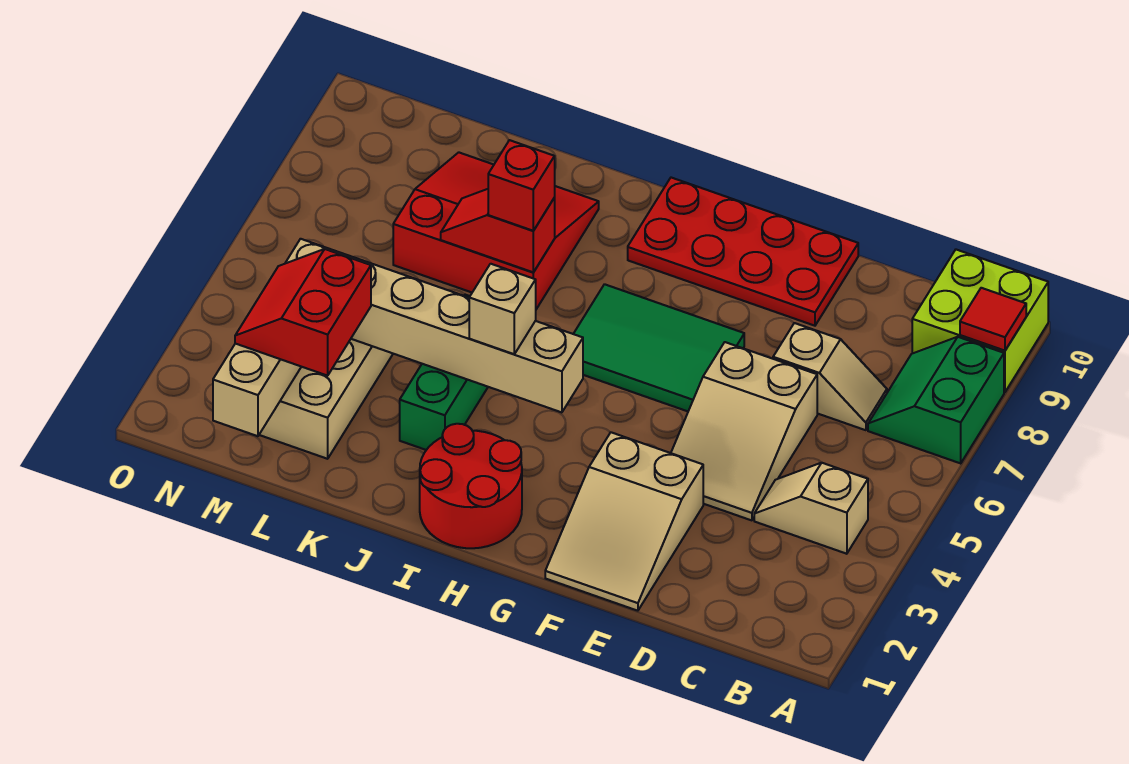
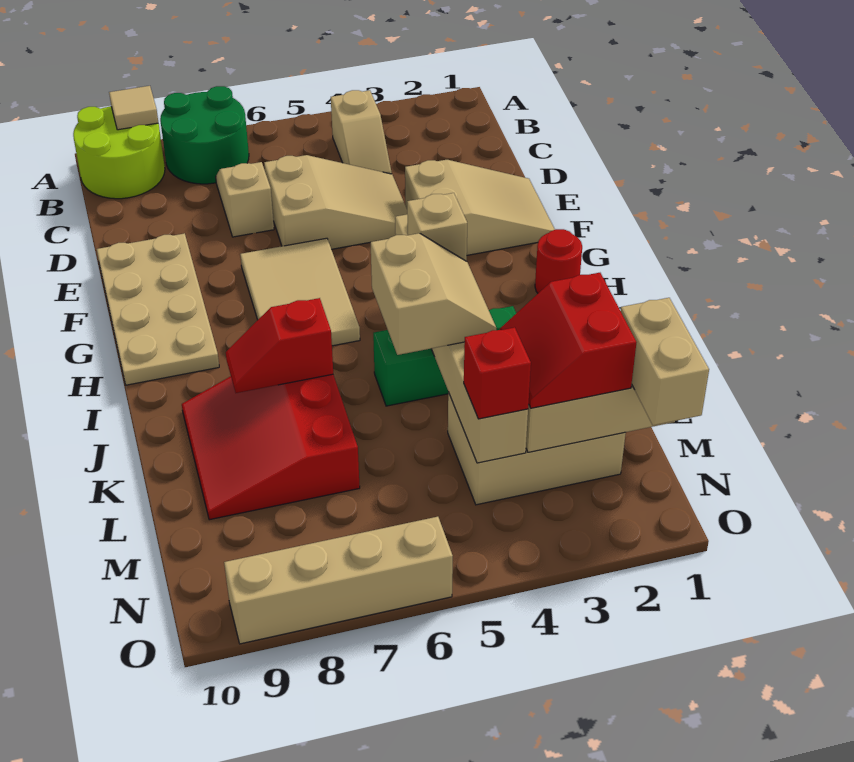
green slope A7:B8 level 1 top A -> green round brick A7:B8 level 1
lime brick A9:B10 level 1 -> lime round brick A9:B10 level 1
red tile A9 level 2 -> tan tile A9 level 2
red plate E9:H10 level 1 -> tan plate E9:H10 level 1
green tile F6:H7 level 1 -> tan tile F6:H7 level 1
red round brick H1:I2 level 1 -> red round brick H1 level 1
none -> tan slope J4:K5 level 3 top 5
red slope J7:K7 level 2 top J -> red slope J7:J8 level 2 top 7
red brick J7 level 3 -> red brick M4 level 3
red slope L2:M3 level 3 top L -> red slope L2:M3 level 3 top 2
none -> tan brick M1:N1 level 3
none -> tan brick O6:O9 level 1

